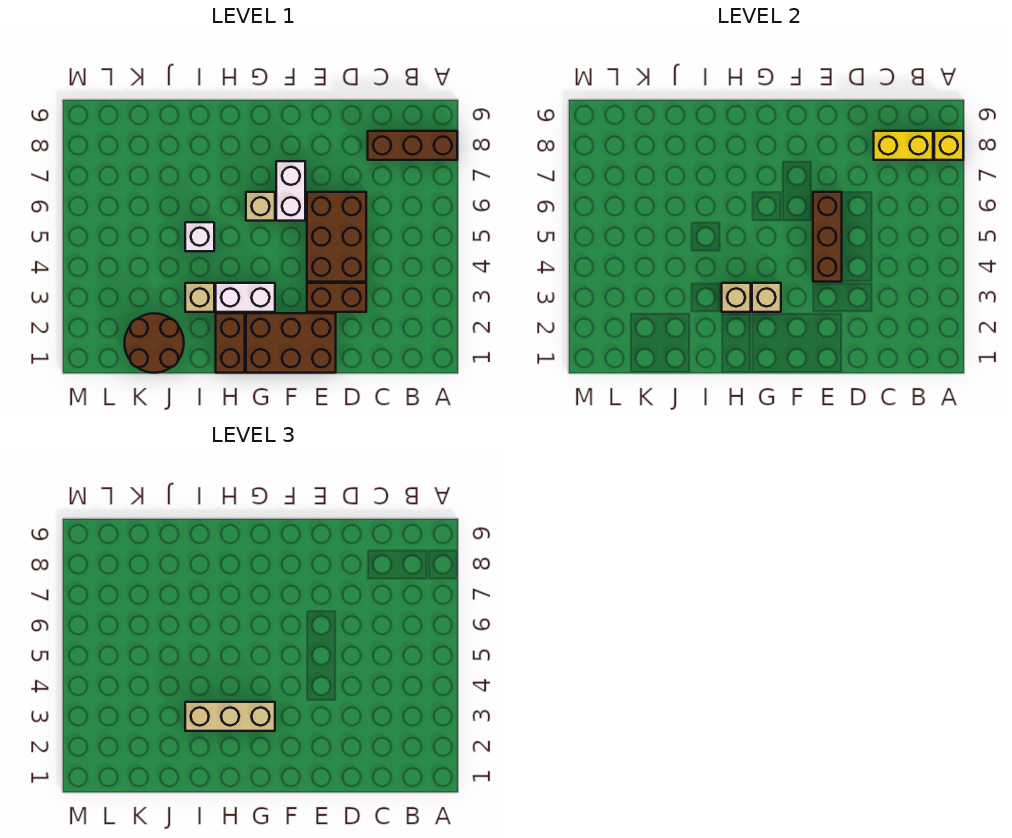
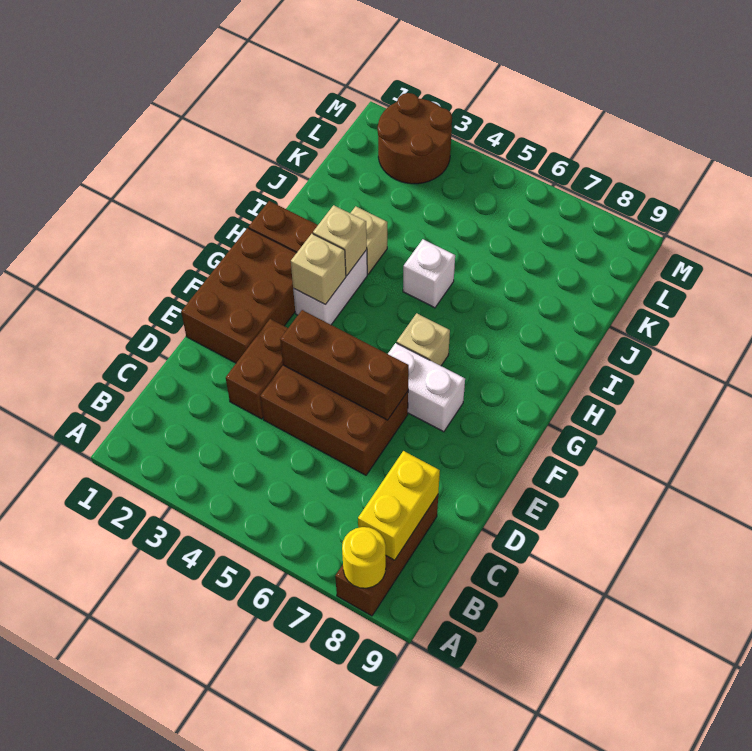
yellow brick A8 level 2 -> yellow round brick A8 level 2
tan brick G3:I3 level 3 -> none
brown round brick J1:K2 level 1 -> brown round brick L2:M3 level 1

